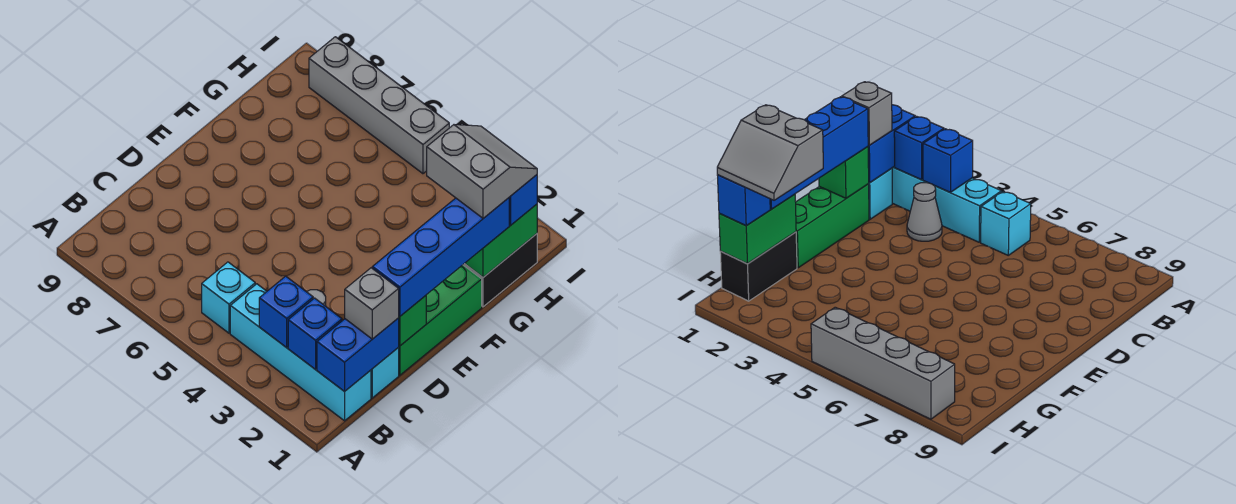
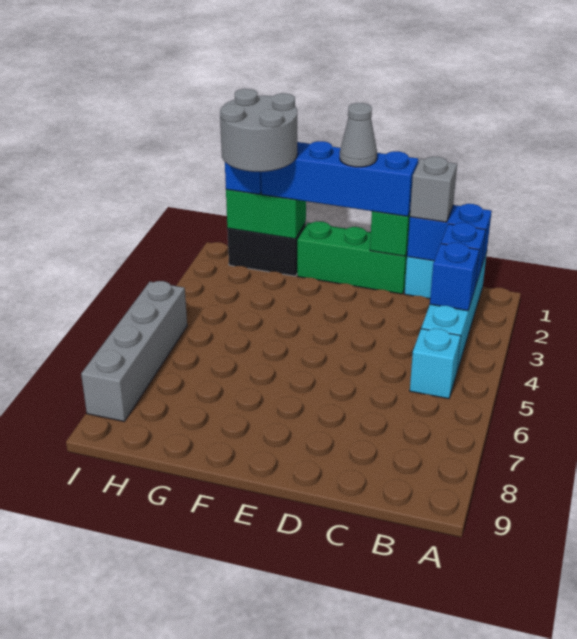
grey cone C3 level 1 -> grey cone E1 level 4
grey slope G1:H2 level 4 top G -> grey round brick G1:H2 level 4

